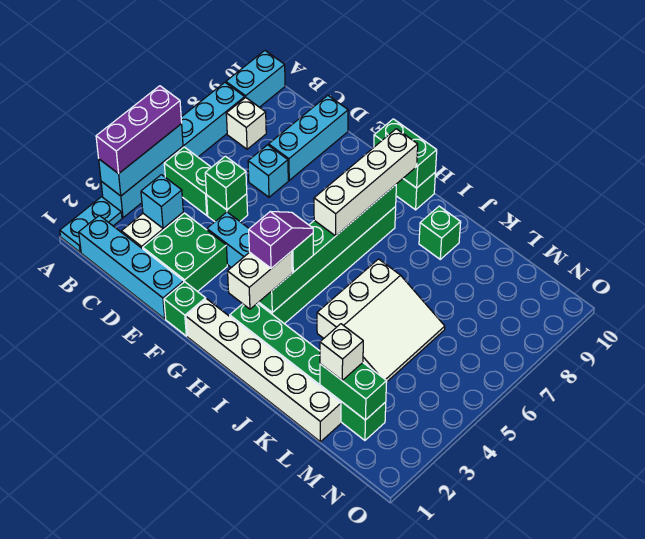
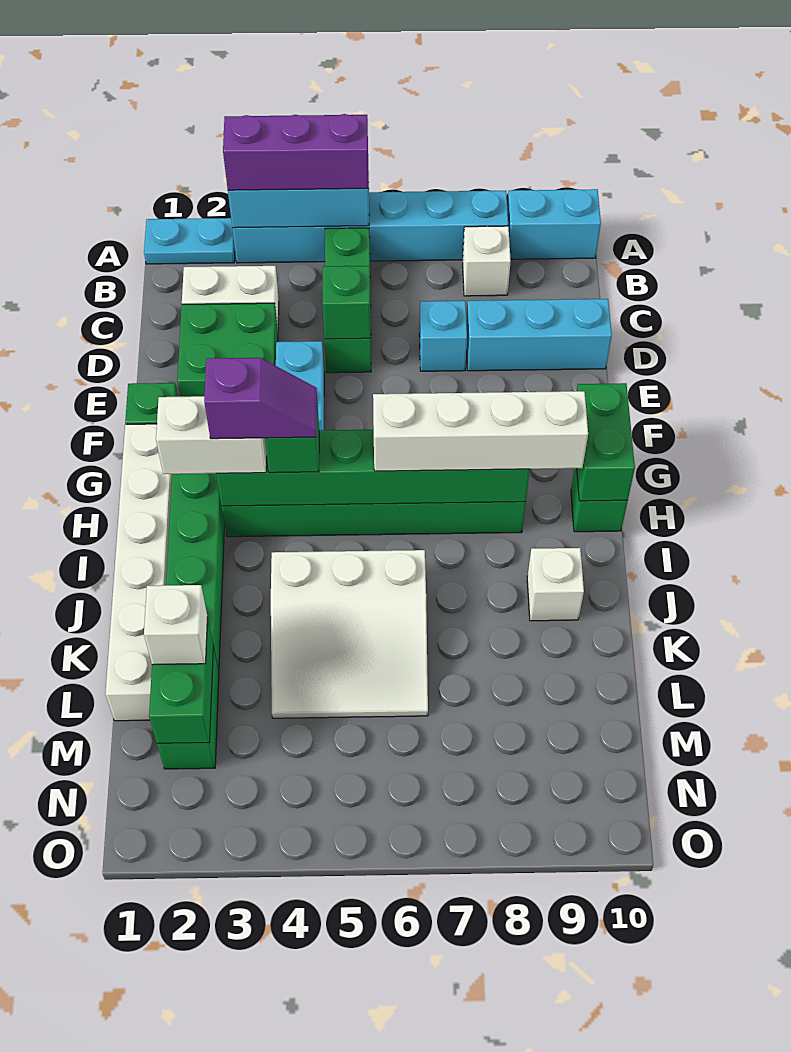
cyan brick B1:E1 level 1 -> none
cyan brick C3 level 2 -> none
green brick J9 level 1 -> white brick J9 level 1

